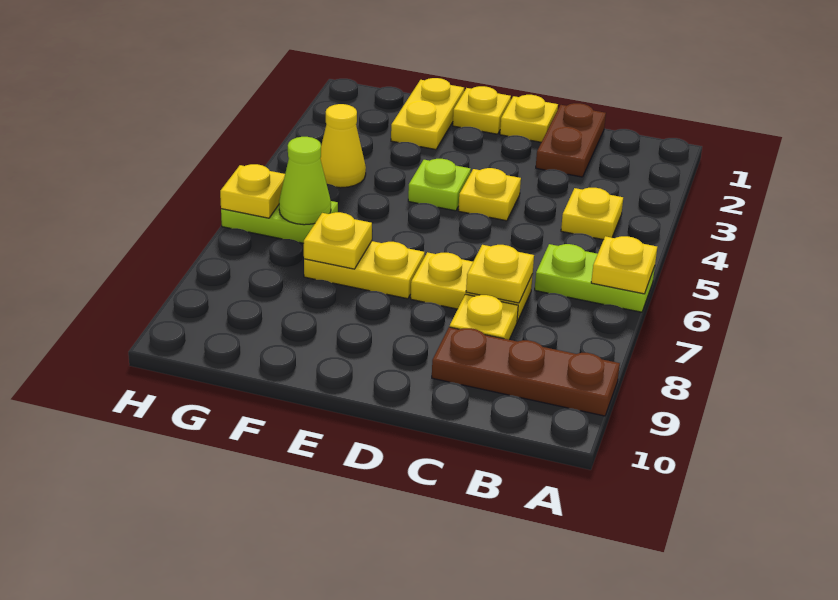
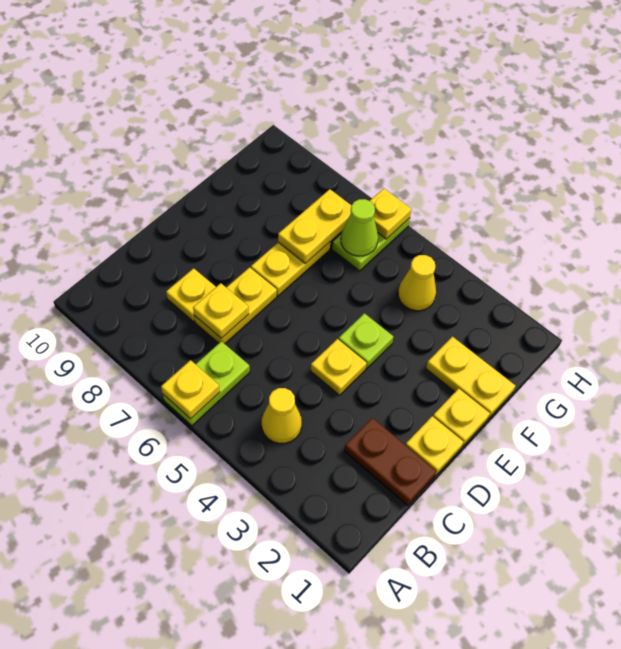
brown plate A9:C9 level 1 -> none
yellow plate B4 level 1 -> yellow cone B4 level 1
yellow plate F7 level 2 -> yellow plate F7:G7 level 2

